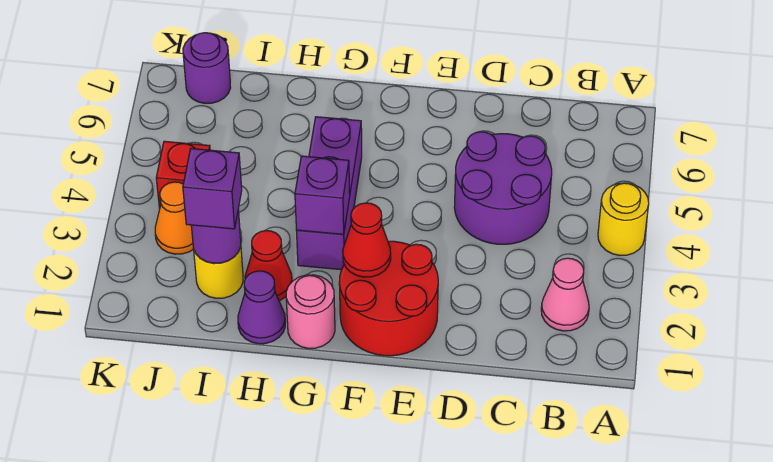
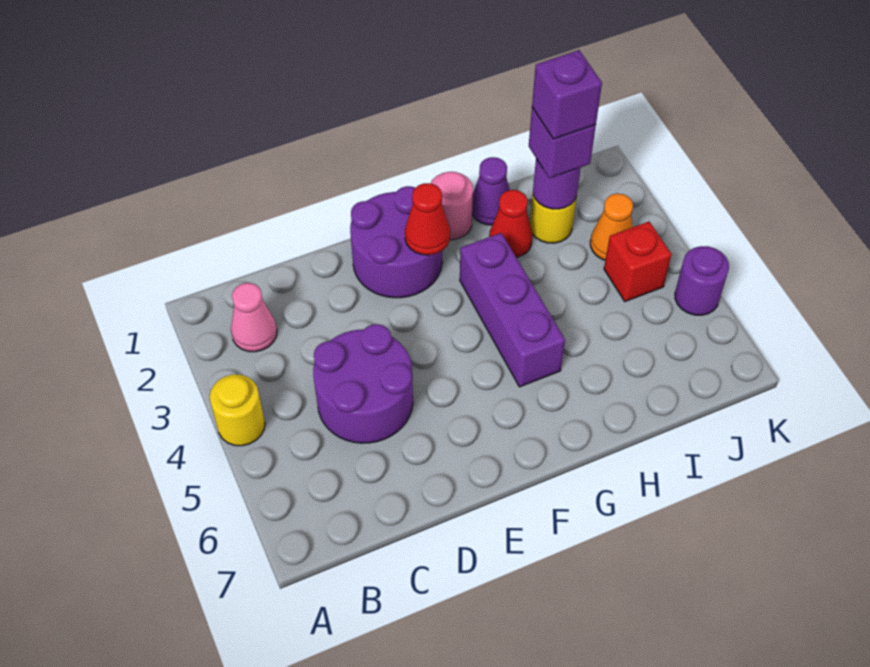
red round brick E1:F2 level 1 -> purple round brick E1:F2 level 1
purple brick G3 level 2 -> purple brick I2 level 4
purple round brick J7 level 1 -> purple round brick K5 level 1

